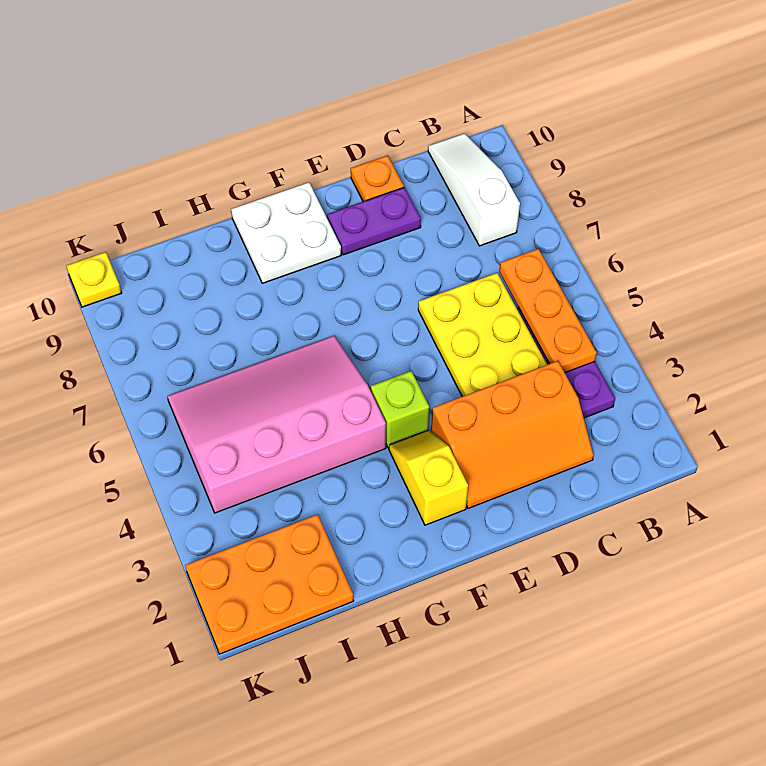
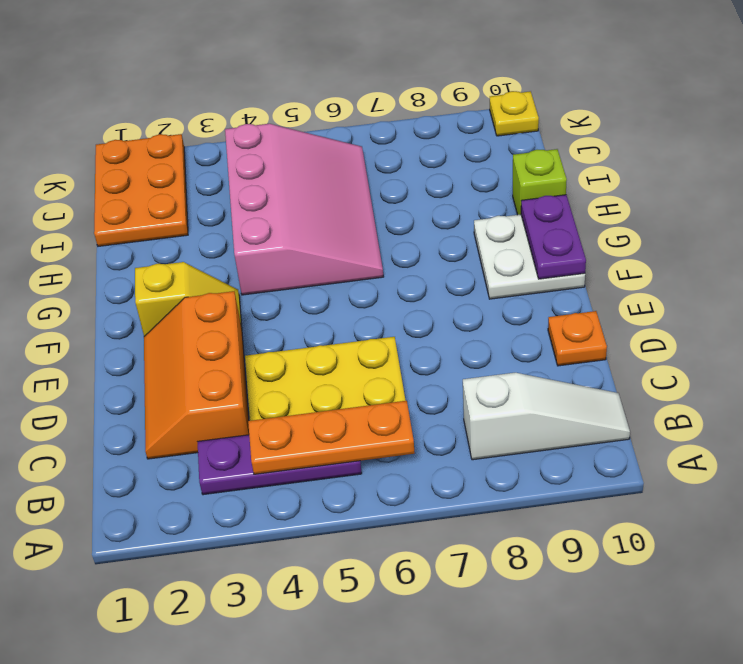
purple plate D9:E9 level 1 -> purple plate F10:G10 level 2
lime brick F4 level 1 -> lime brick H10 level 1

